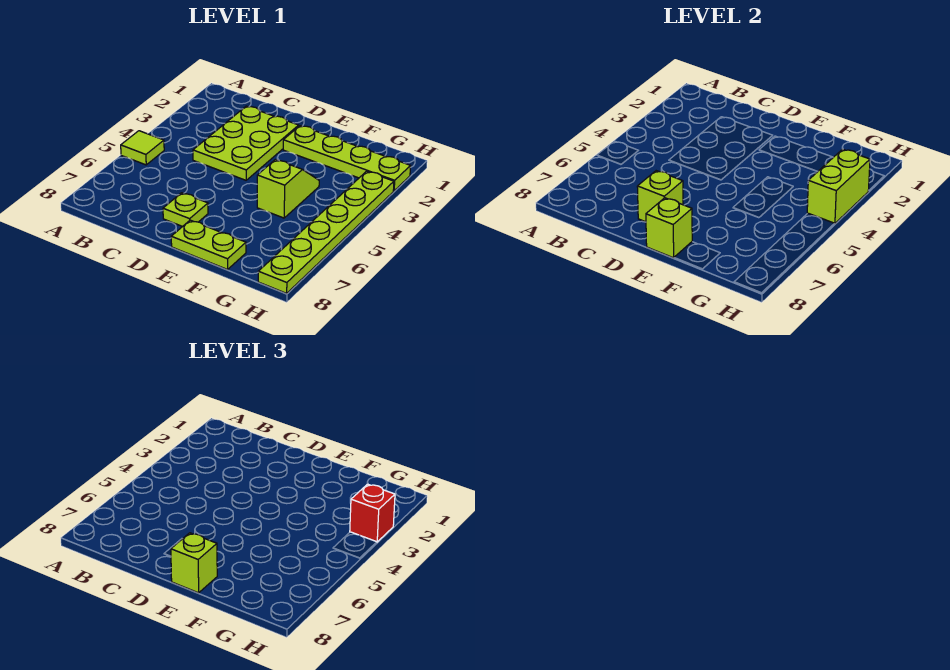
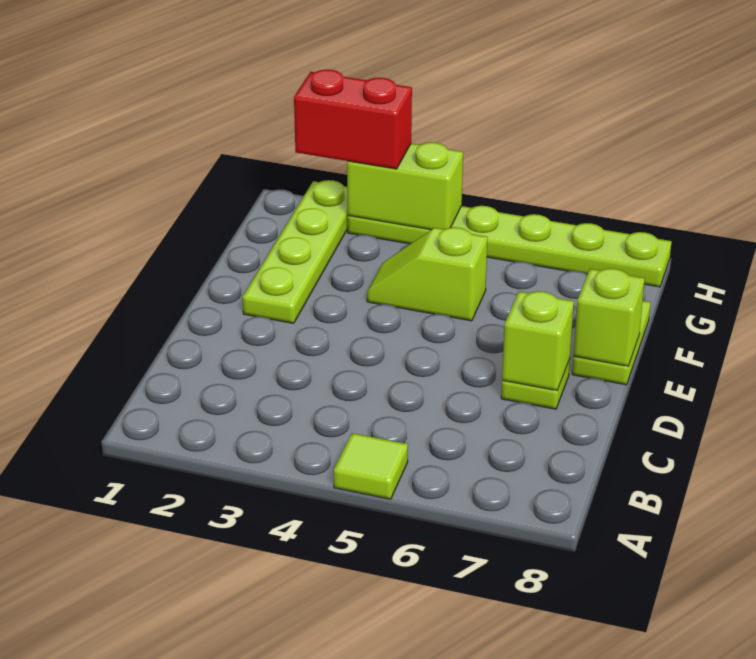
lime plate C2:D4 level 1 -> none
lime brick E8 level 3 -> none
red brick H3 level 3 -> red brick H2:H3 level 3

